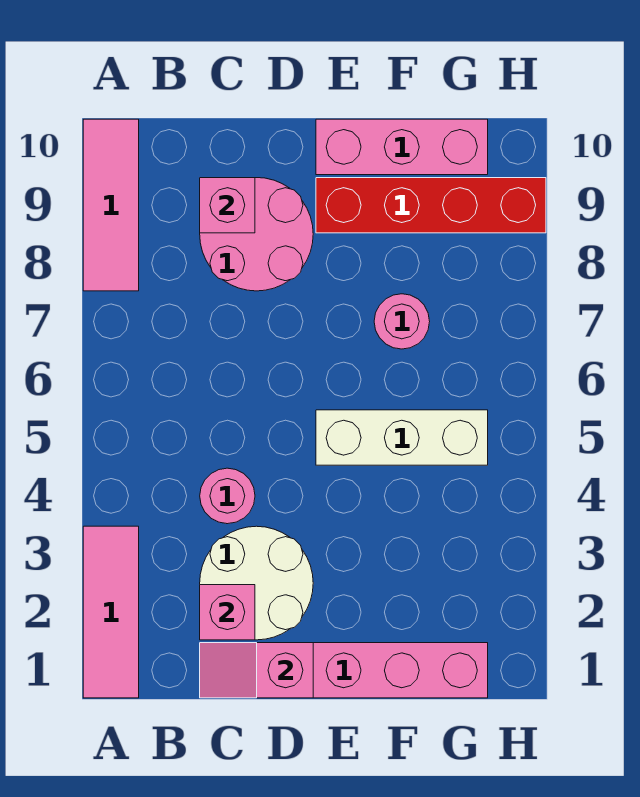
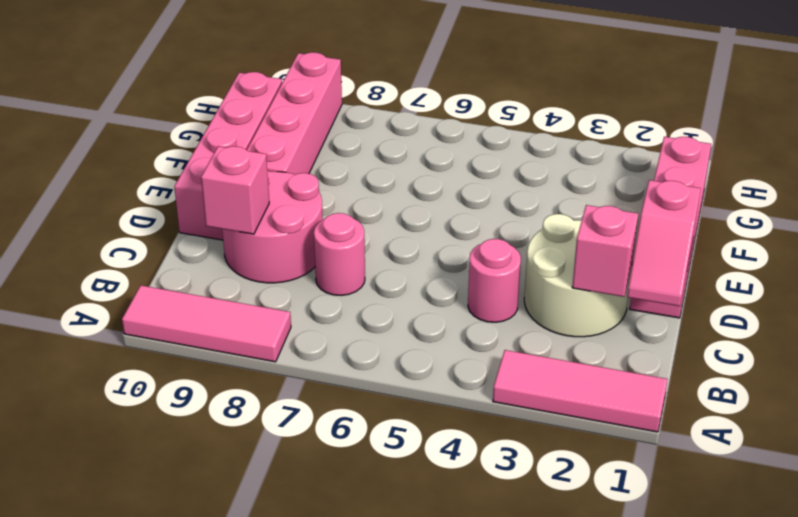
white brick E5:G5 level 1 -> none
red brick E9:H9 level 1 -> pink brick E9:H9 level 1
pink brick E10:G10 level 1 -> pink brick D10:G10 level 1
pink round brick F7 level 1 -> pink round brick C7 level 1

